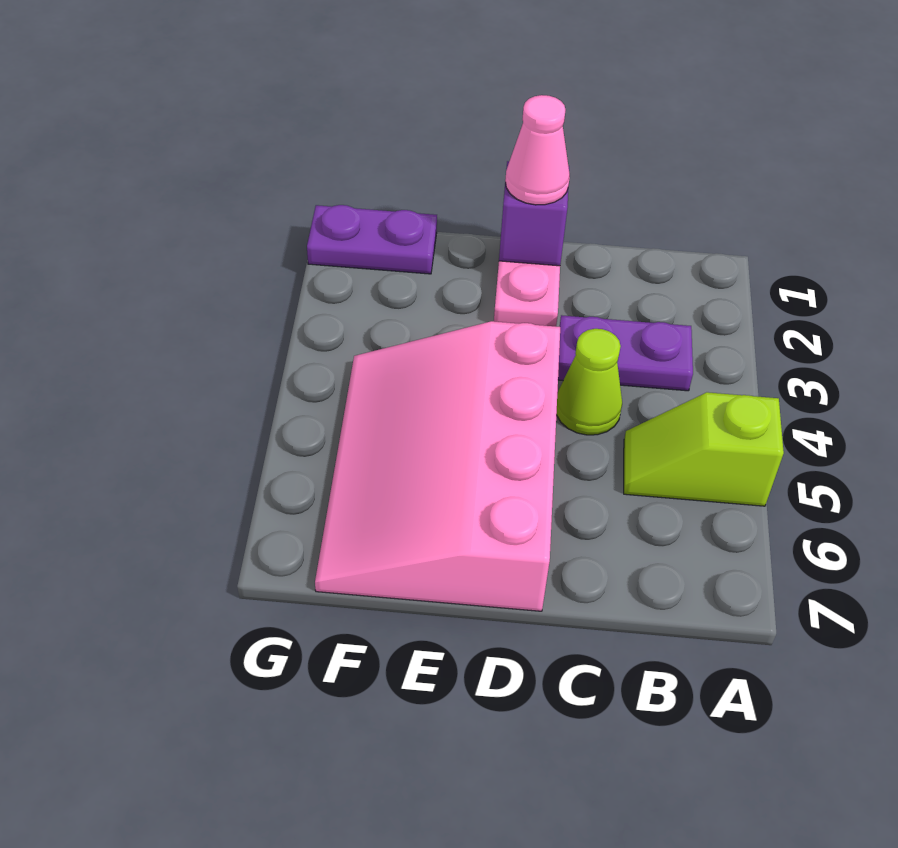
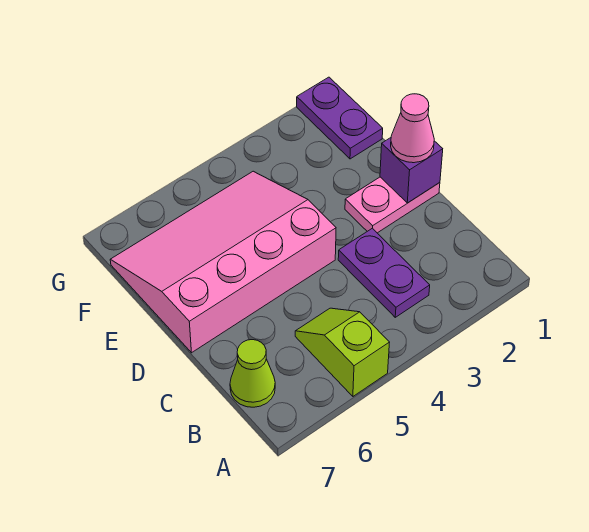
lime cone C4 level 1 -> lime cone B7 level 1

